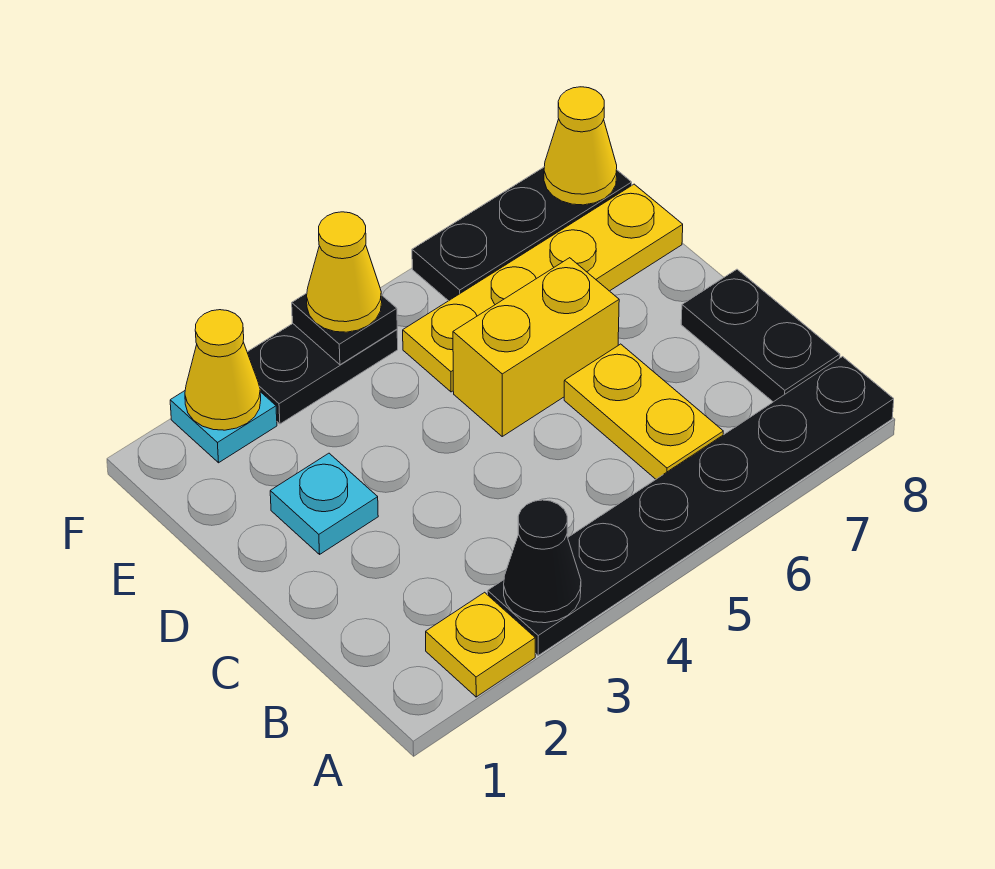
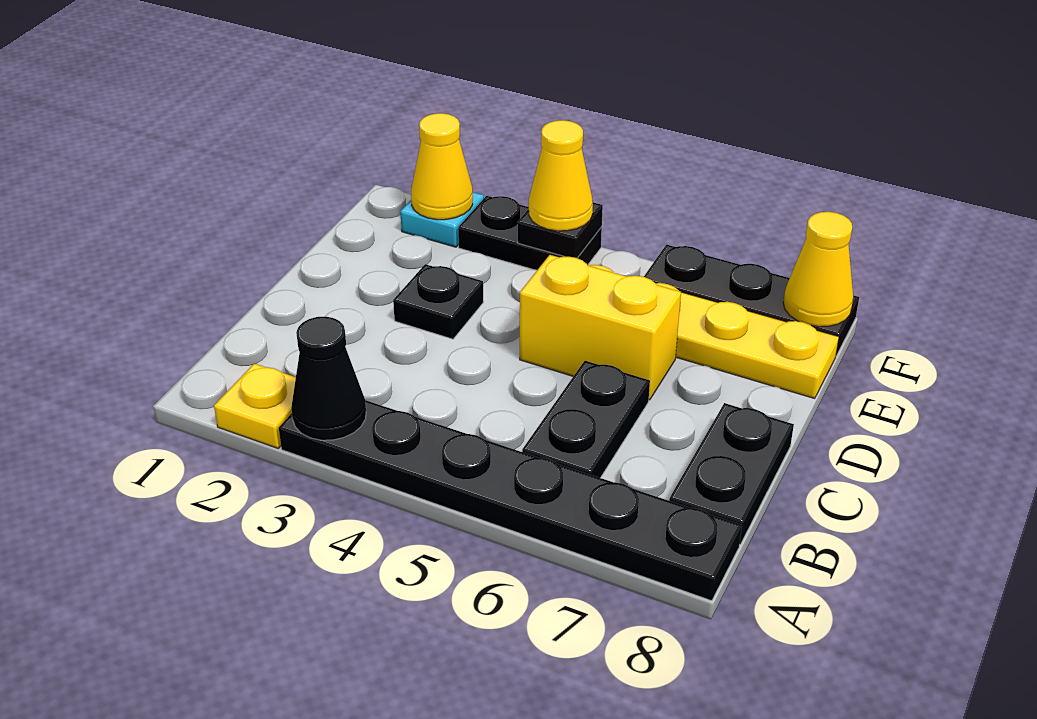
yellow plate B6:C6 level 1 -> black plate B6:C6 level 1
cyan plate D2 level 1 -> none
none -> black plate D3 level 1

